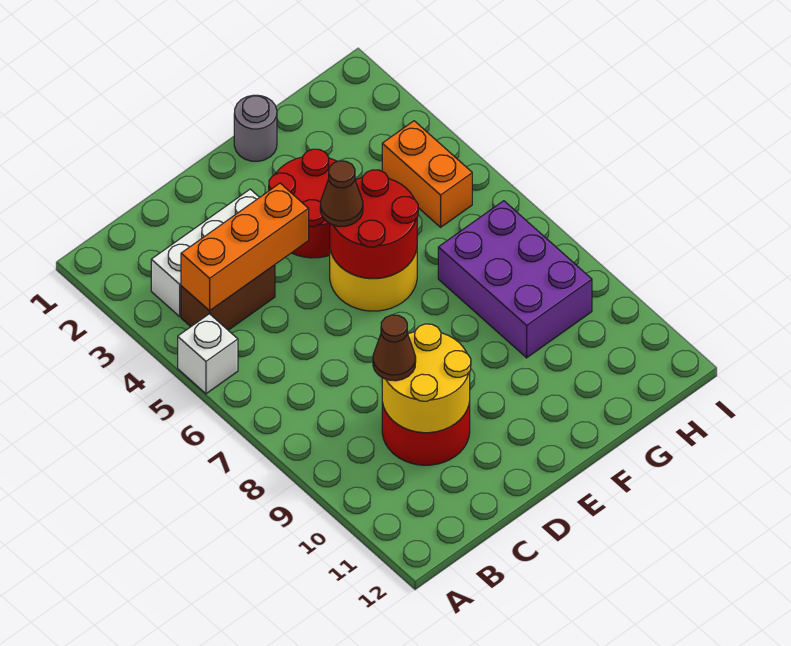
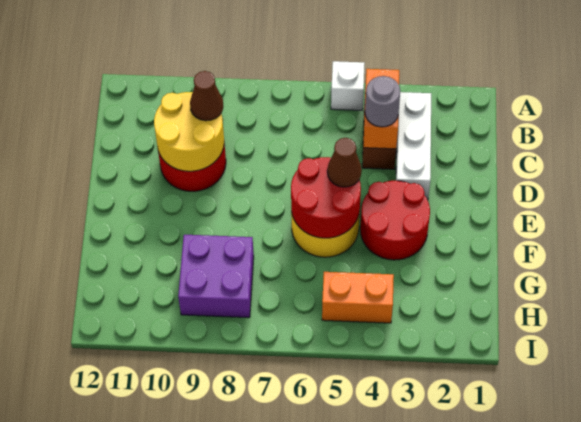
orange brick B4:D4 level 2 -> orange brick B4:C4 level 2
grey round brick F1 level 1 -> grey round brick C4 level 3
purple brick G7:H9 level 1 -> purple brick G8:H9 level 1

